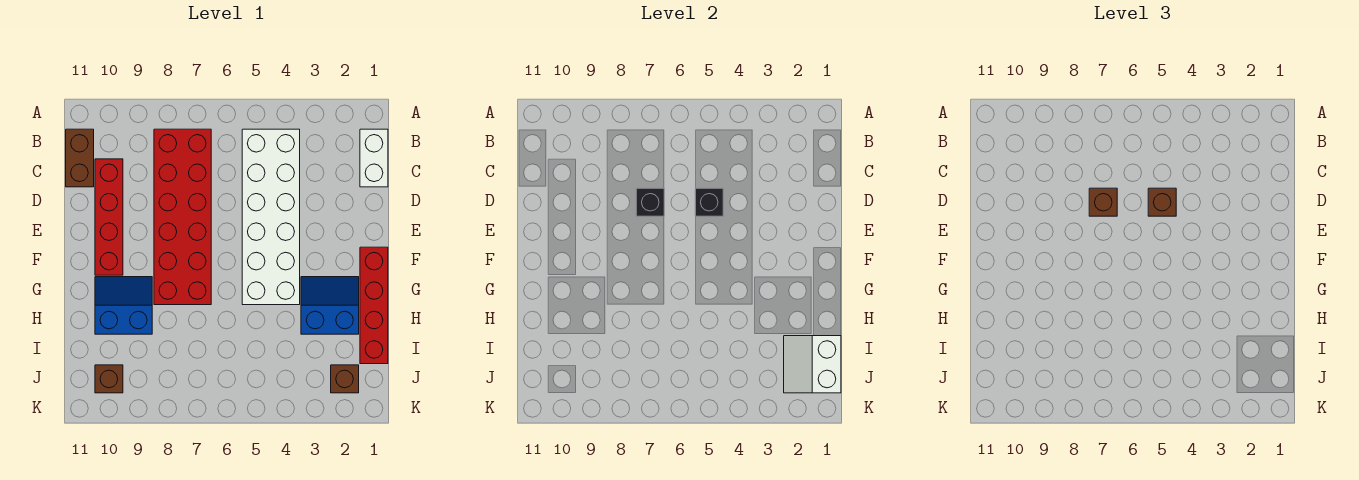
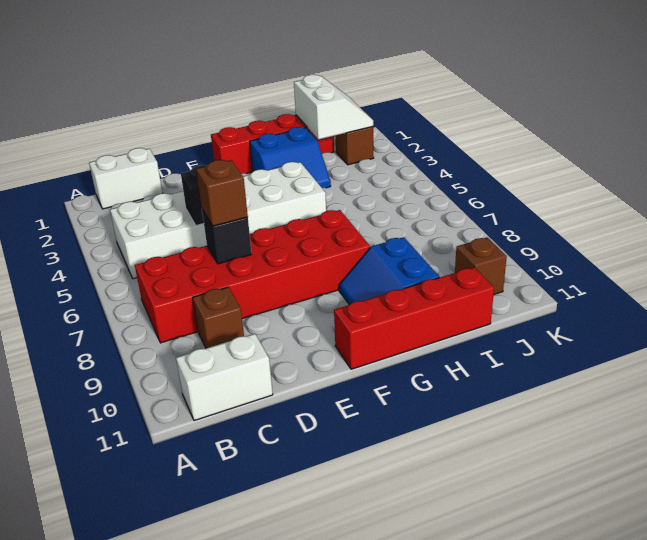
brown brick B11:C11 level 1 -> white brick B11:C11 level 1
red brick C10:F10 level 1 -> red brick F11:I11 level 1
brown brick D5 level 3 -> brown brick C9 level 1
blue slope G2:H3 level 1 top H -> blue slope G2:H3 level 1 top 2
white slope I1:J2 level 2 top 1 -> white slope I1:J2 level 2 top I

